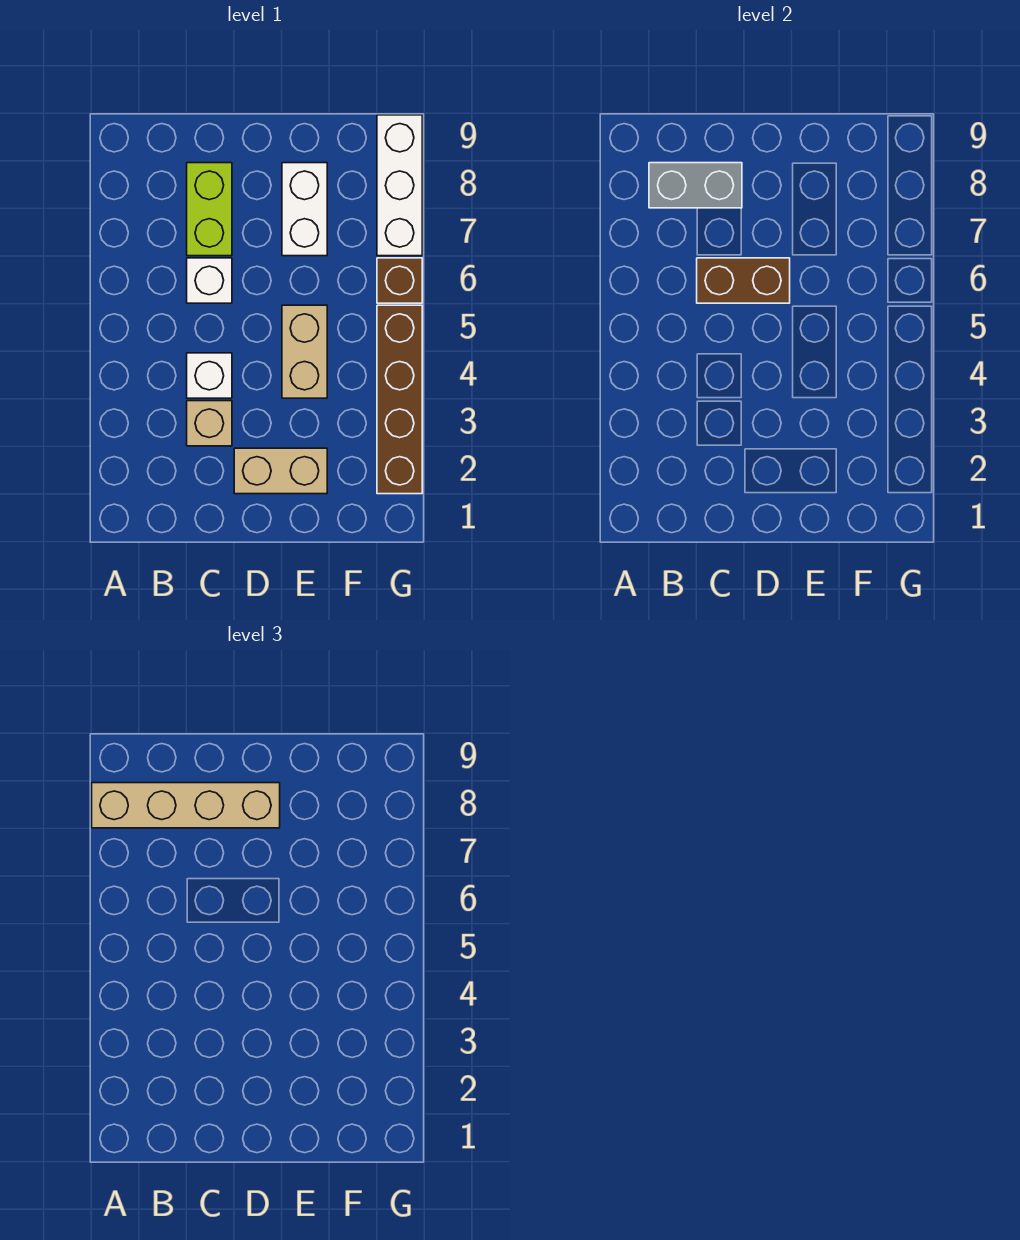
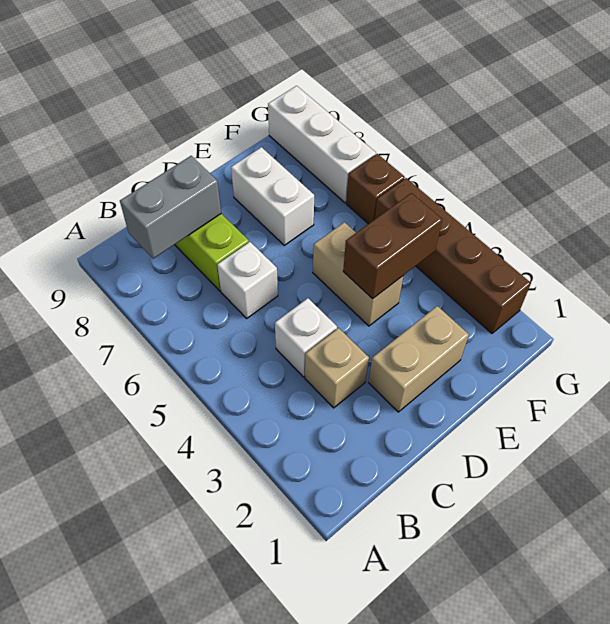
tan brick A8:D8 level 3 -> none
brown brick C6:D6 level 2 -> brown brick E4:F4 level 2

